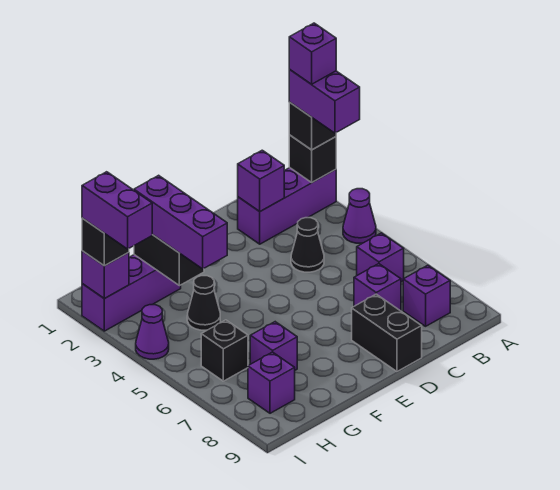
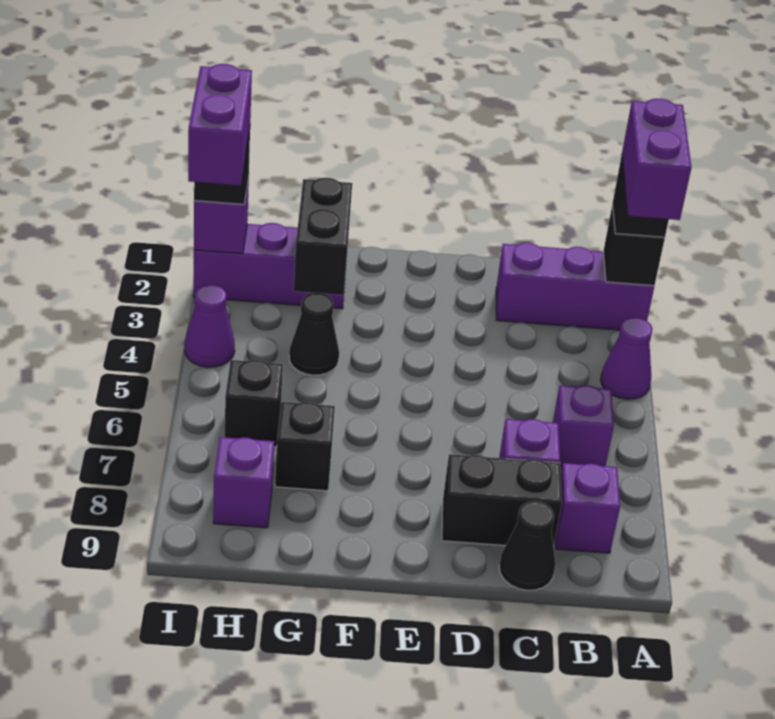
purple brick A2 level 5 -> none
purple brick C2 level 2 -> none
black cone C4 level 1 -> black cone C9 level 1
black brick D8:D9 level 1 -> black brick C8:D8 level 1
purple brick G2:G4 level 3 -> none
purple brick G7 level 1 -> black brick G7 level 1

